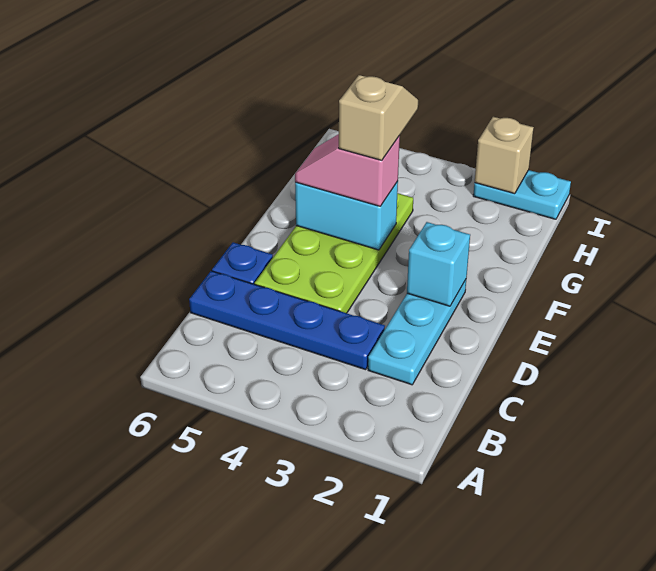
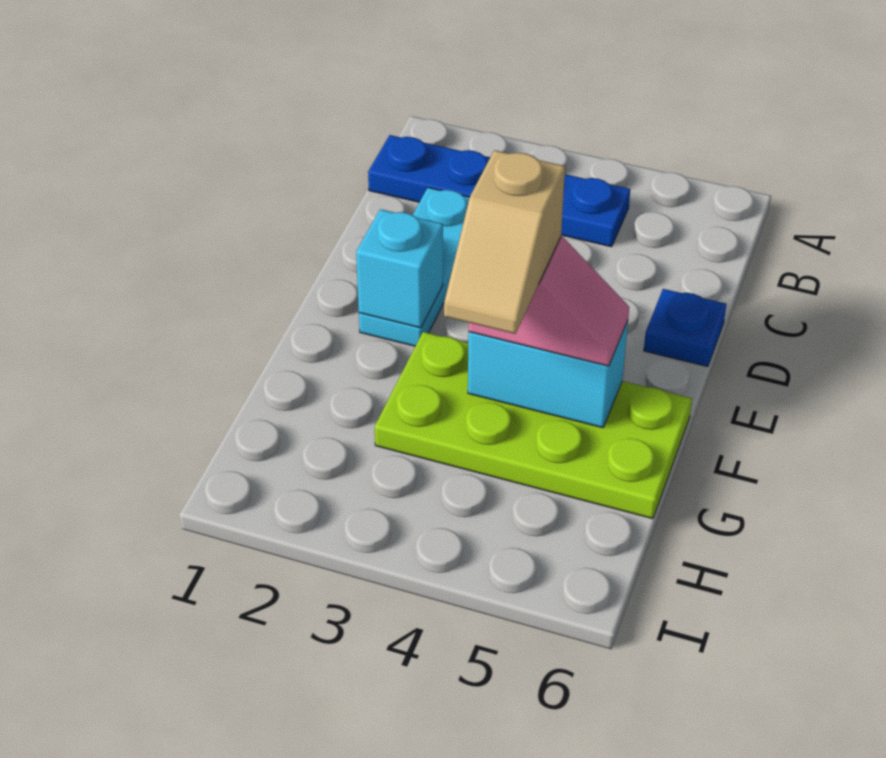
blue plate C3:C6 level 1 -> blue plate B1:B4 level 1
lime plate D4:G5 level 1 -> lime plate F3:G6 level 1
cyan plate I1:I2 level 1 -> none
tan brick I2 level 2 -> none

